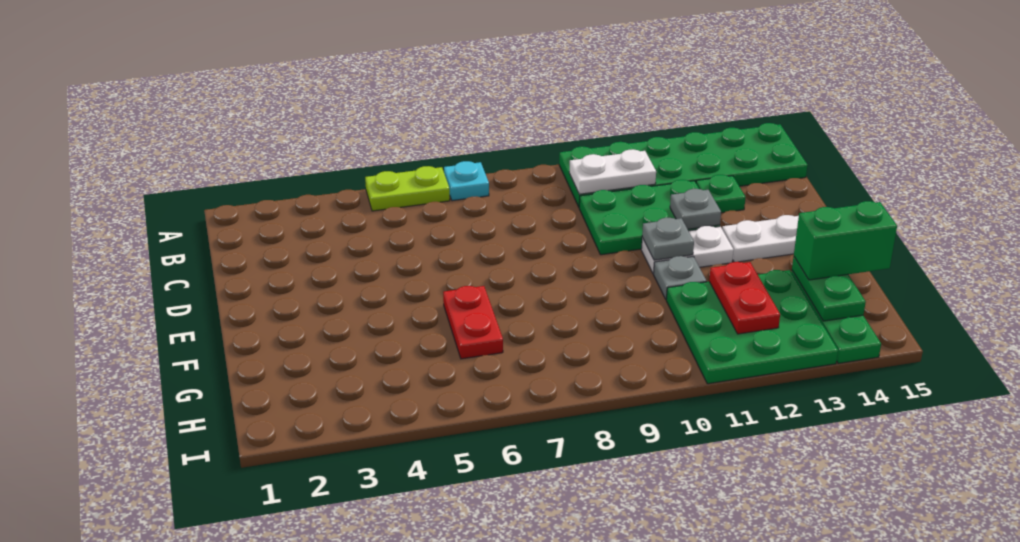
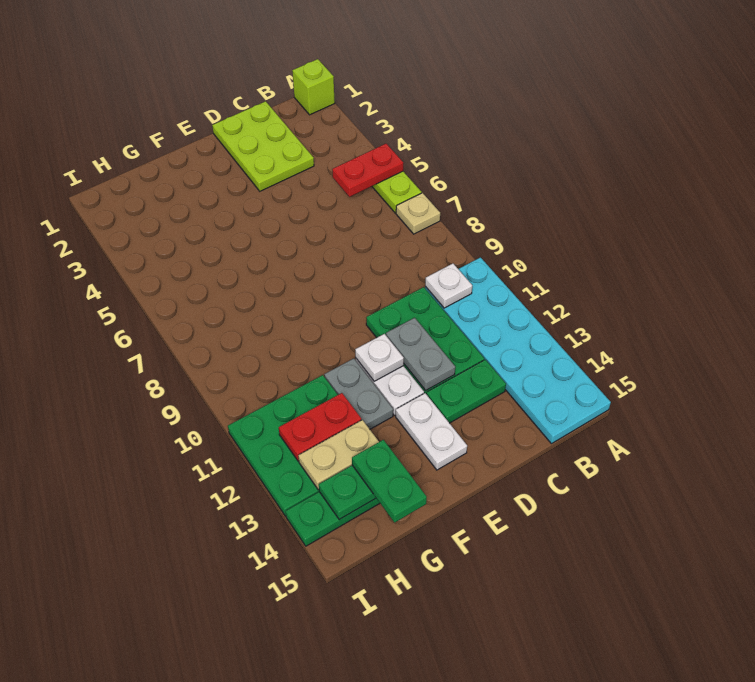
none -> lime brick A1 level 1
cyan plate A7 level 1 -> tan plate A7 level 1
green plate A10:B15 level 1 -> cyan plate A10:B15 level 1
white plate B10:B11 level 2 -> white plate B10 level 2
none -> lime plate C1:D3 level 1
green plate C13 level 1 -> green plate C13:D13 level 1
grey plate D12 level 2 -> grey plate D11:D12 level 2
grey plate E11 level 2 -> white plate E11 level 2
red plate F6:G6 level 1 -> red plate A5:B5 level 2
grey plate F11 level 1 -> grey plate F11:F12 level 1
none -> tan plate G13:H13 level 2
green brick G14:G15 level 3 -> green plate G14:G15 level 3

